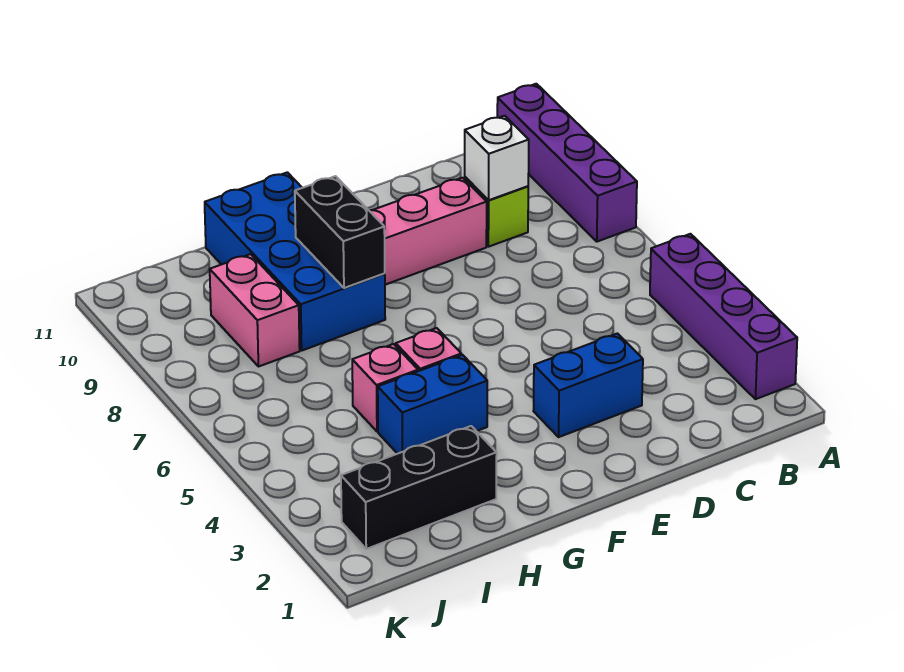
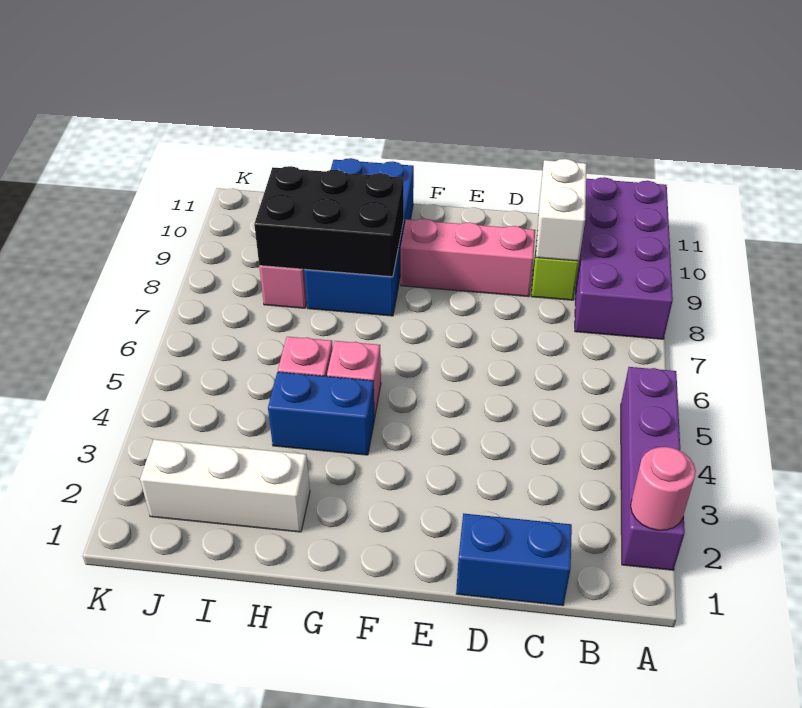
none -> pink round brick A2 level 2
purple brick A8:A11 level 1 -> purple brick A8:B11 level 1
white brick C9 level 2 -> white brick C9:C10 level 2
blue brick D3:E3 level 1 -> blue brick C1:D1 level 1
black brick G8:G9 level 2 -> black brick G8:I9 level 2
black brick H2:J2 level 1 -> white brick H2:J2 level 1

